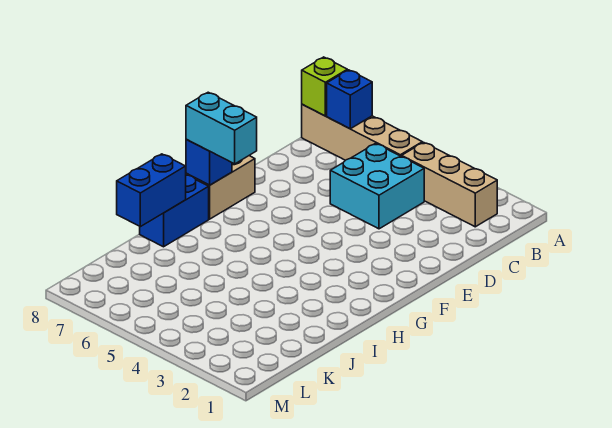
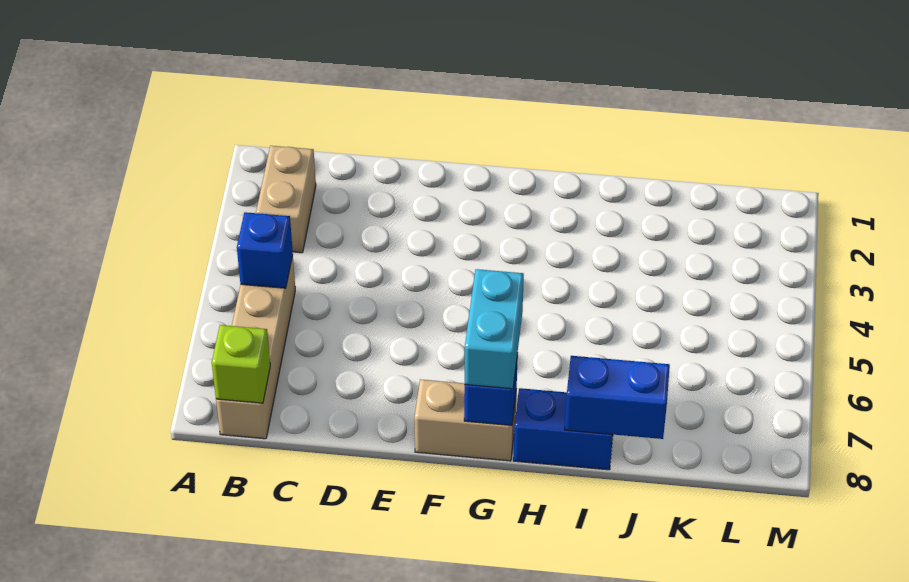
tan brick B2:B4 level 1 -> tan brick B2:B3 level 1
blue brick B7 level 2 -> blue brick B5 level 2
cyan brick C4:D5 level 1 -> none

